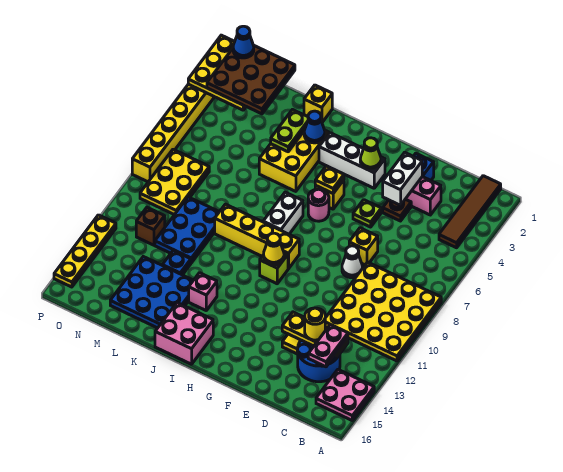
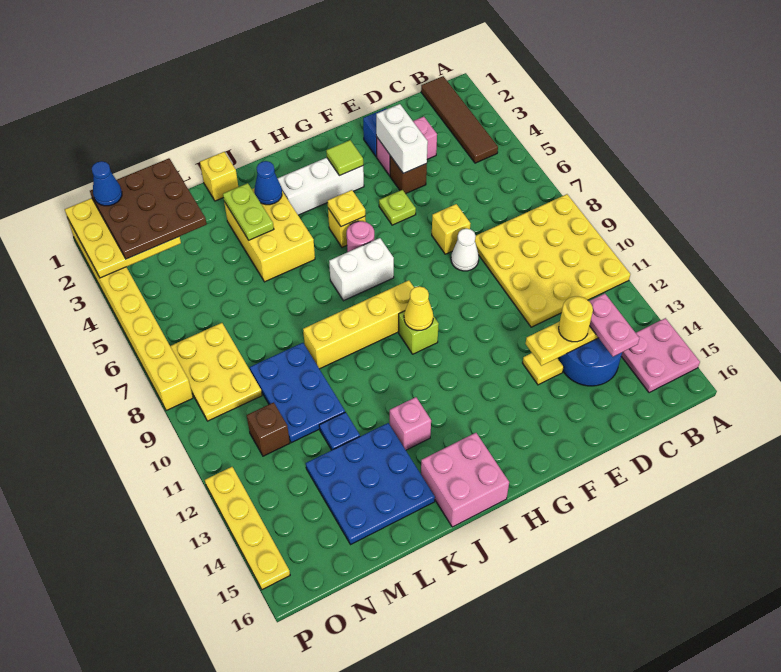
brown plate E4 level 1 -> brown brick E4 level 1
lime cone G3 level 2 -> lime tile G3 level 2
white brick I7:I8 level 1 -> white brick H7:I7 level 1

